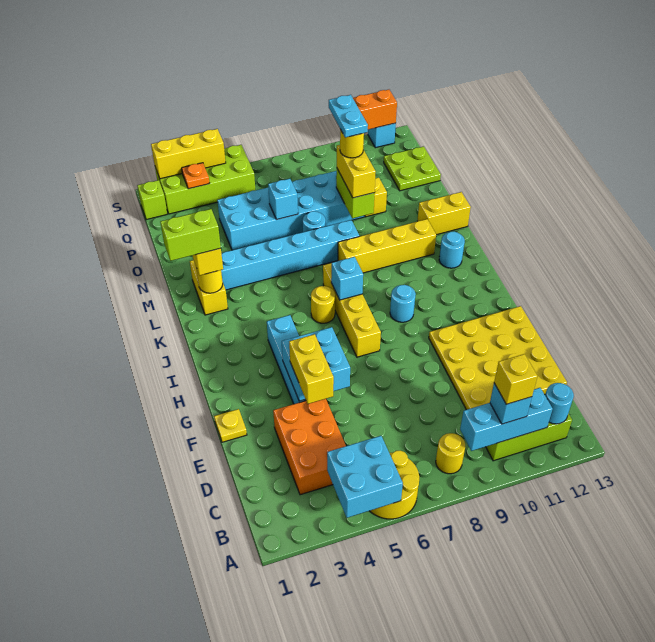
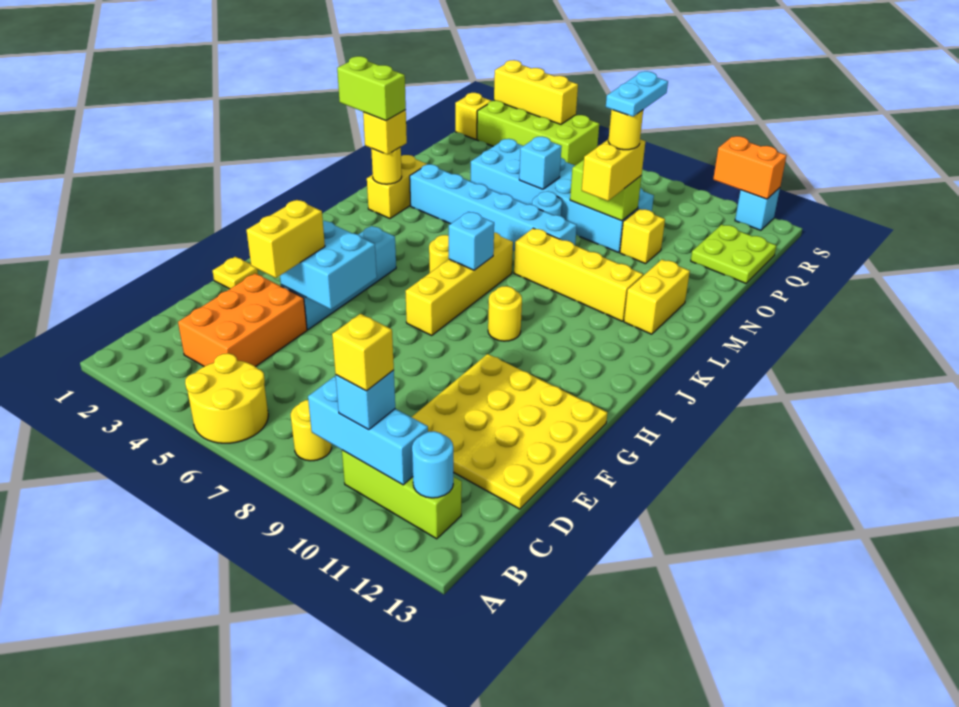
cyan brick A4:B5 level 2 -> none
cyan round brick I9 level 1 -> yellow round brick I9 level 1
cyan round brick K12 level 1 -> none
yellow brick M12:M13 level 1 -> yellow brick L12:M12 level 1
lime brick N9:O9 level 2 -> lime brick O8:O9 level 2
lime brick R1 level 1 -> yellow brick R1 level 1
orange plate R3 level 2 -> none

